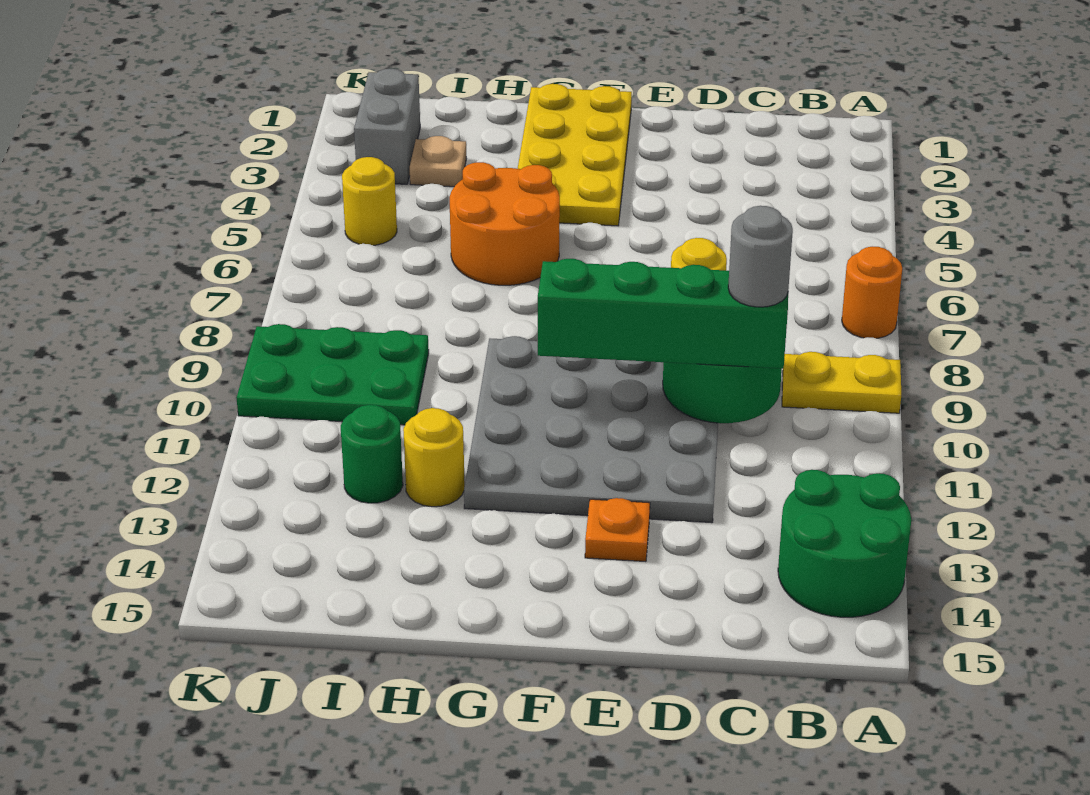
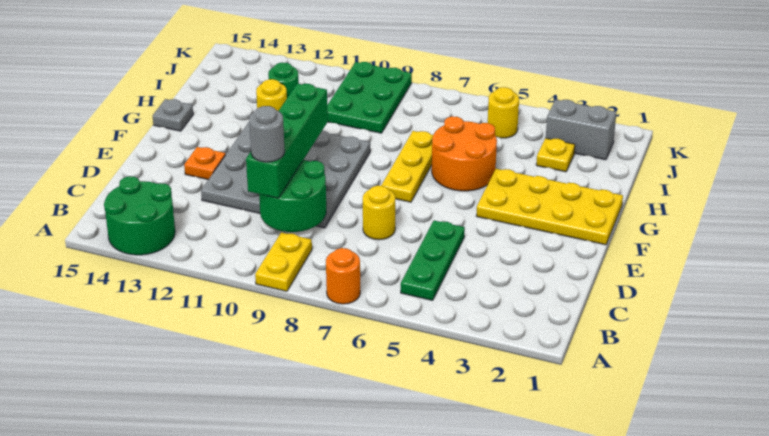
none -> green plate B5:D5 level 1
none -> yellow plate F7:H7 level 1
none -> grey plate G15 level 1
tan plate I3 level 1 -> yellow plate I3 level 1

